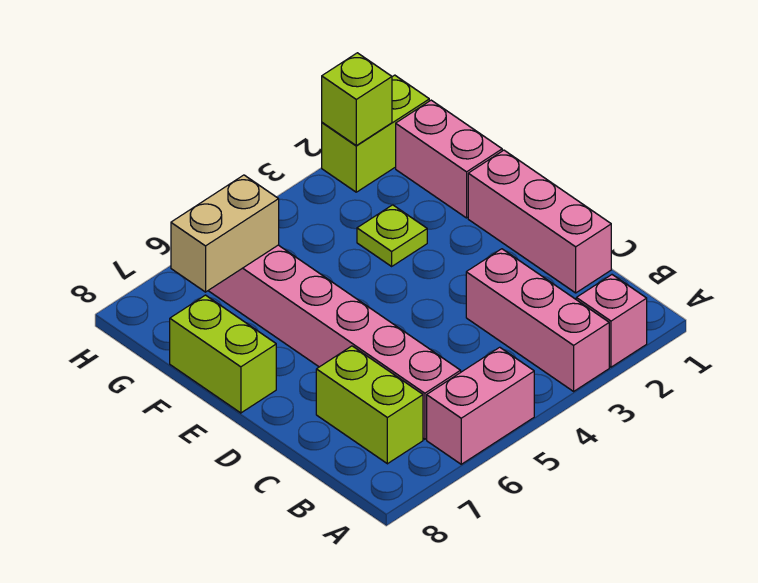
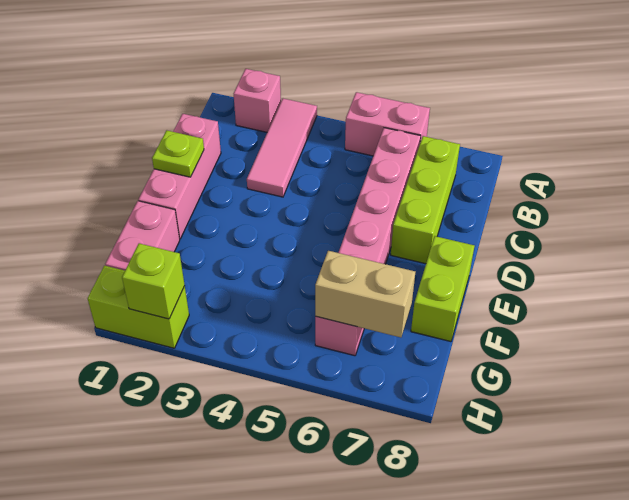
pink brick A3:C3 level 1 -> pink tile A3:C3 level 1
lime brick B7:C7 level 1 -> lime brick B7:D7 level 1
lime plate F3 level 1 -> lime plate D1 level 2

